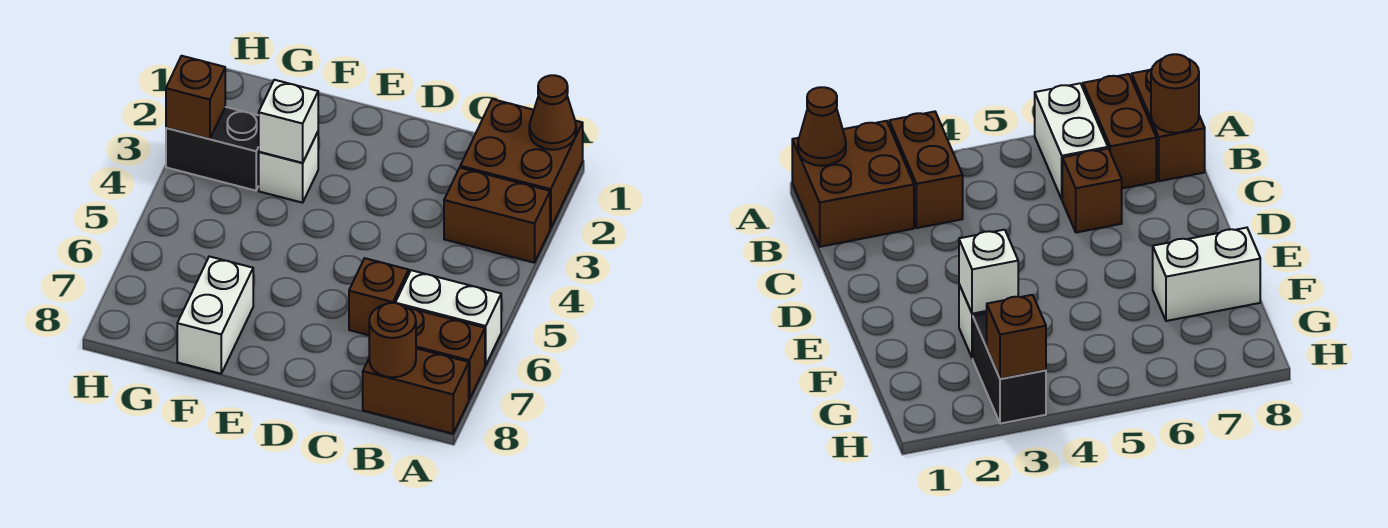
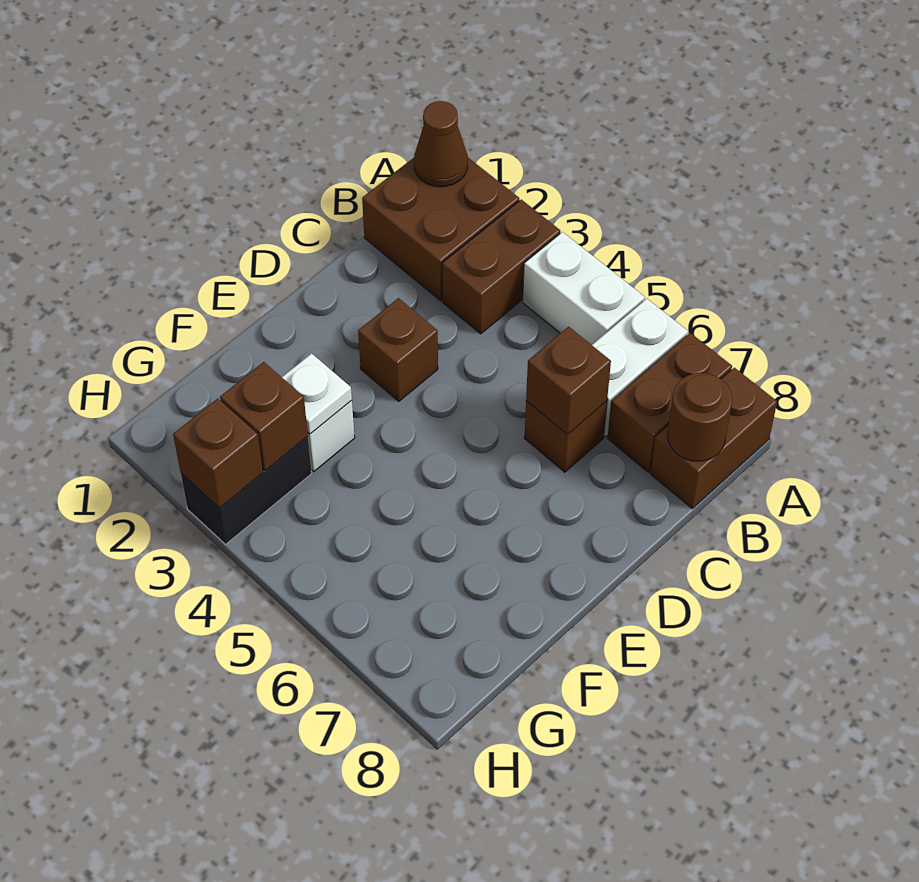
none -> brown brick C6 level 2
none -> brown brick D3 level 1
white brick F3 level 2 -> white plate F3 level 2
white brick F7:F8 level 1 -> white brick A4:A5 level 1
none -> brown brick G3 level 2

